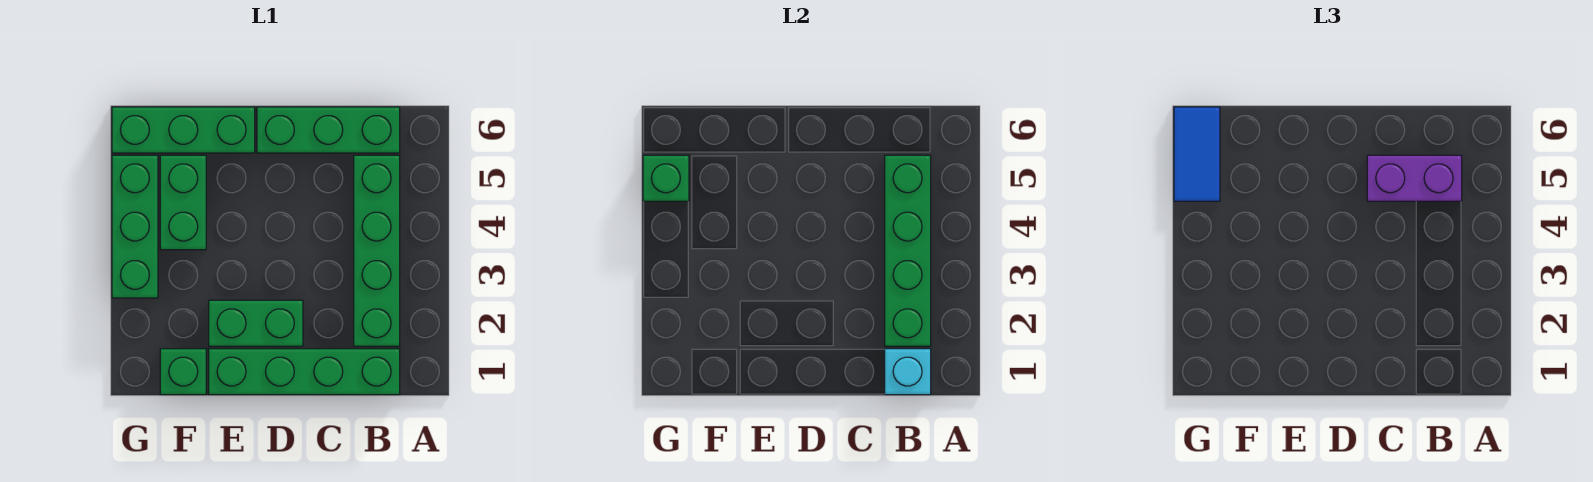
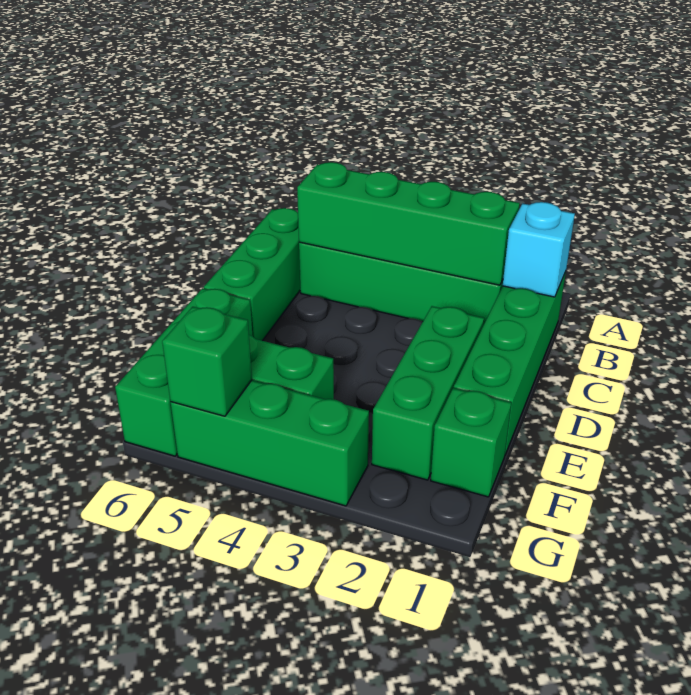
purple brick B5:C5 level 3 -> none
green brick D2:E2 level 1 -> green brick D2:F2 level 1
blue tile G5:G6 level 3 -> none

